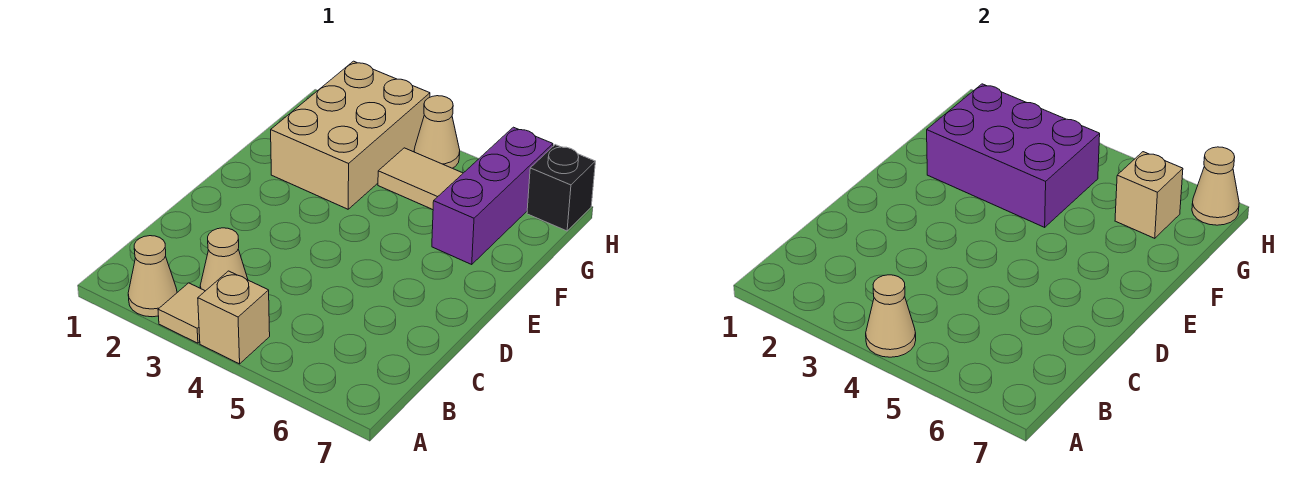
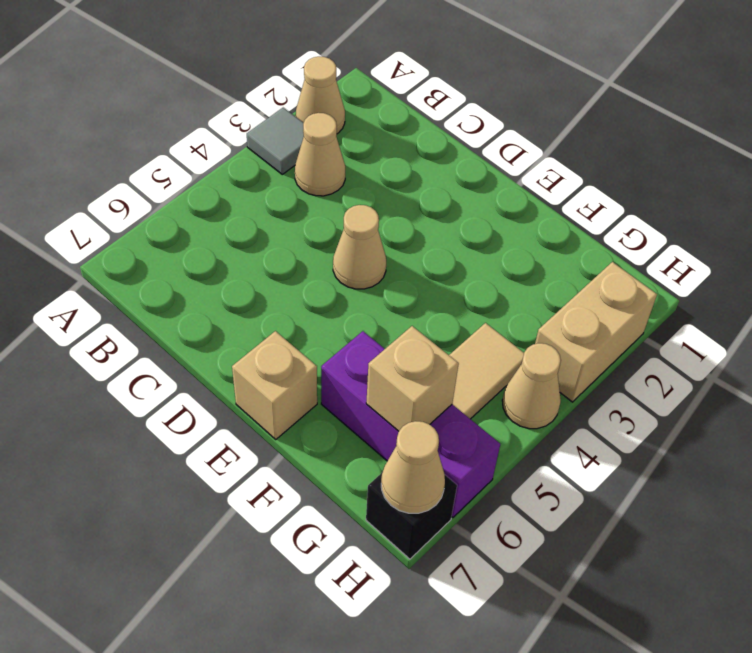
tan tile A3 level 1 -> grey tile A3 level 1
tan brick A4 level 1 -> tan brick E7 level 1
tan cone A4 level 2 -> tan cone D4 level 1
tan brick F2:H3 level 1 -> tan brick H2:H3 level 1
purple brick F2:G4 level 2 -> none

